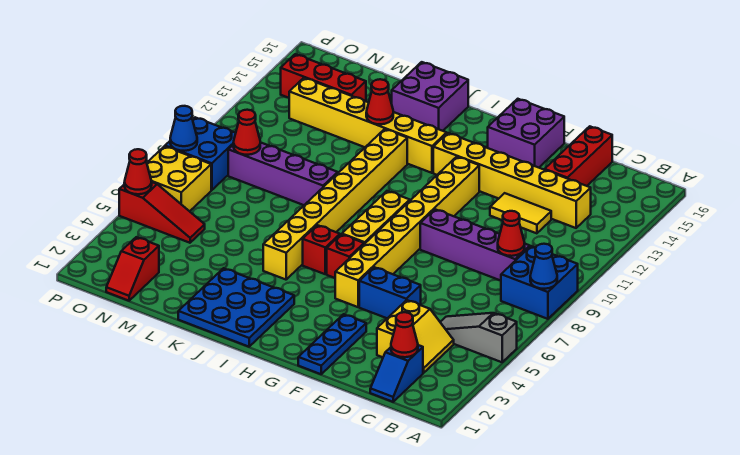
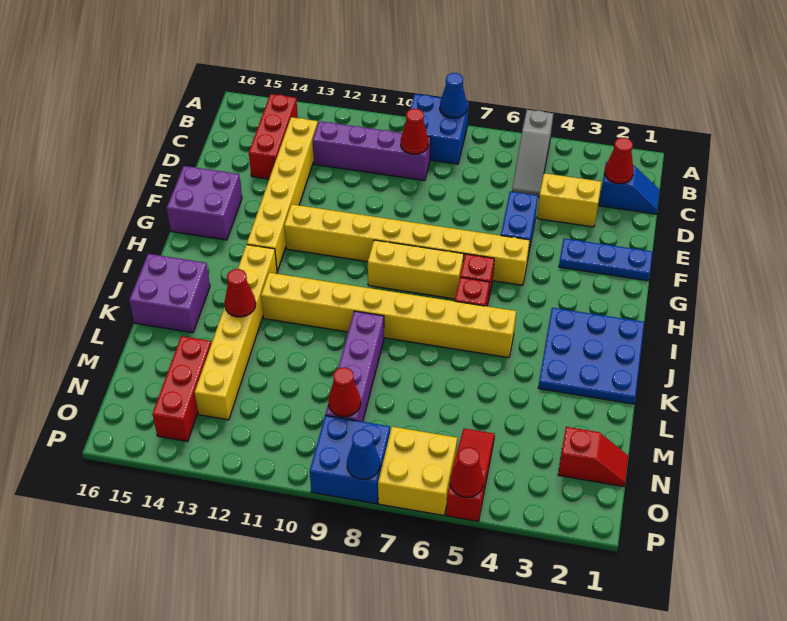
purple brick C9:F9 level 1 -> purple brick C9:C12 level 1
yellow tile D12:E12 level 1 -> none
red brick D14:D16 level 1 -> red brick B14:D14 level 1

